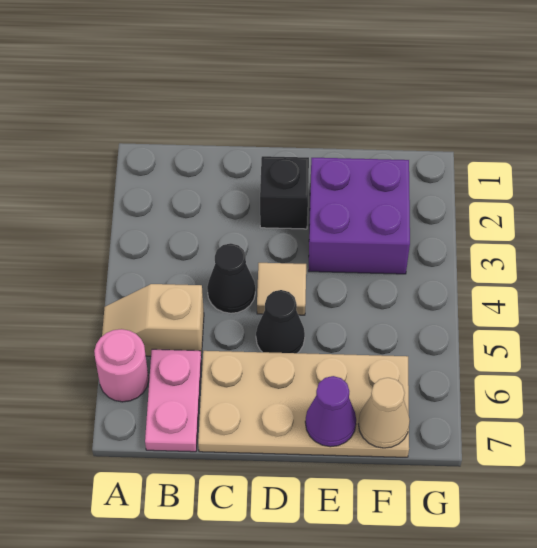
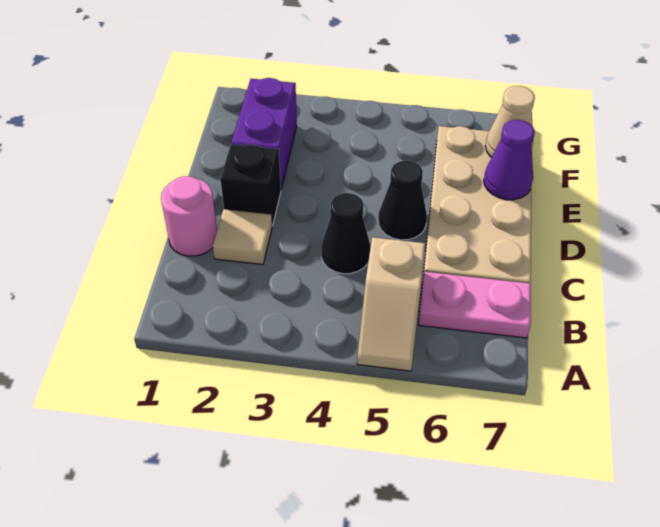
pink round brick A6 level 1 -> pink round brick C1 level 1
tan tile D4 level 1 -> tan tile C2 level 1
purple brick E2:F3 level 1 -> purple brick E2:F2 level 1

